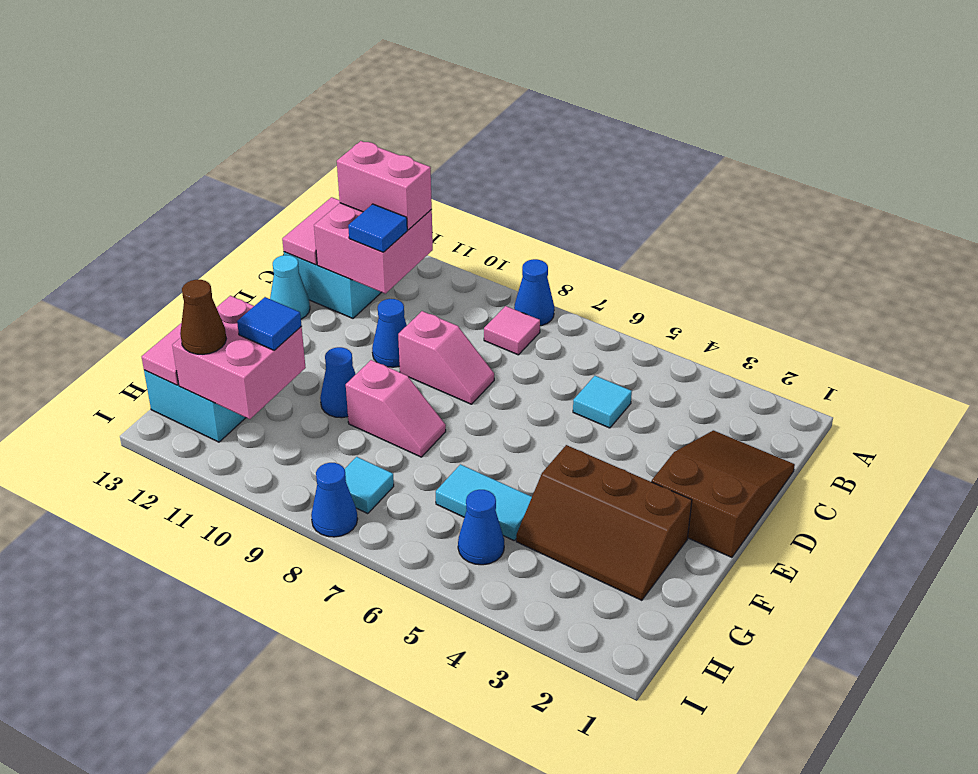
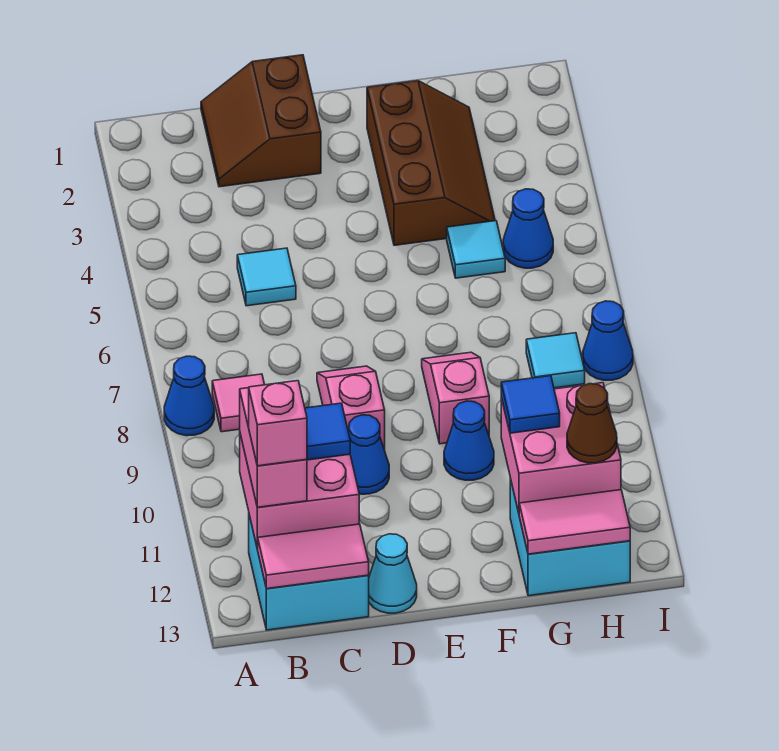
none -> pink brick B12 level 4
brown slope C1:E2 level 1 top E -> brown slope C1:D2 level 1 top D
cyan tile G5:G6 level 1 -> cyan tile G5 level 1

